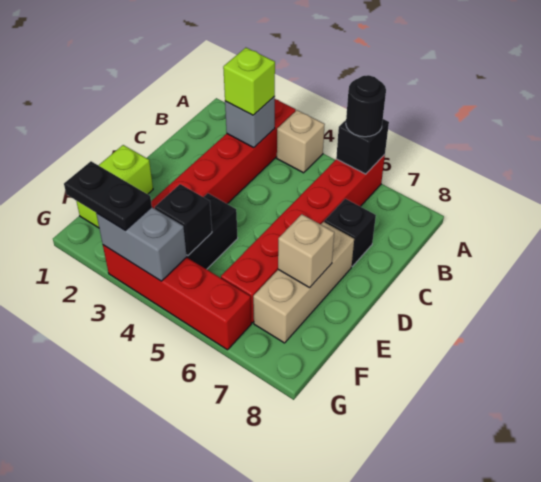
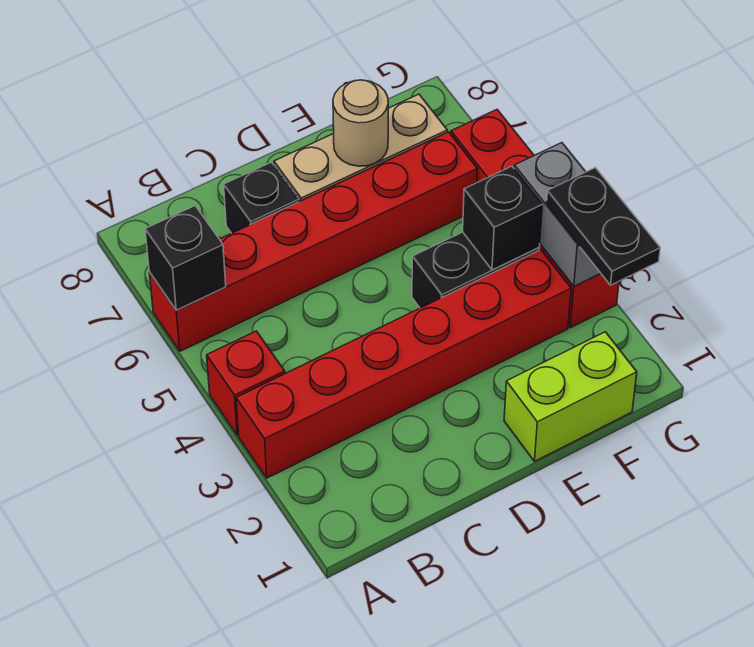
tan brick A4 level 1 -> red brick A4 level 1
black round brick A6 level 3 -> none
grey brick B3 level 2 -> none
lime brick B3 level 3 -> none
tan brick E7 level 2 -> tan round brick E7 level 2

